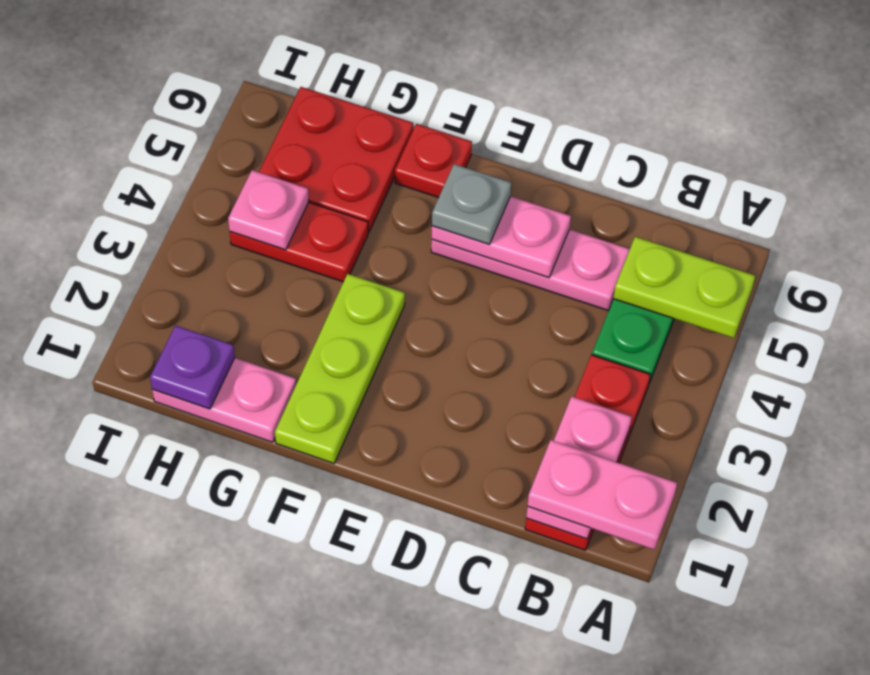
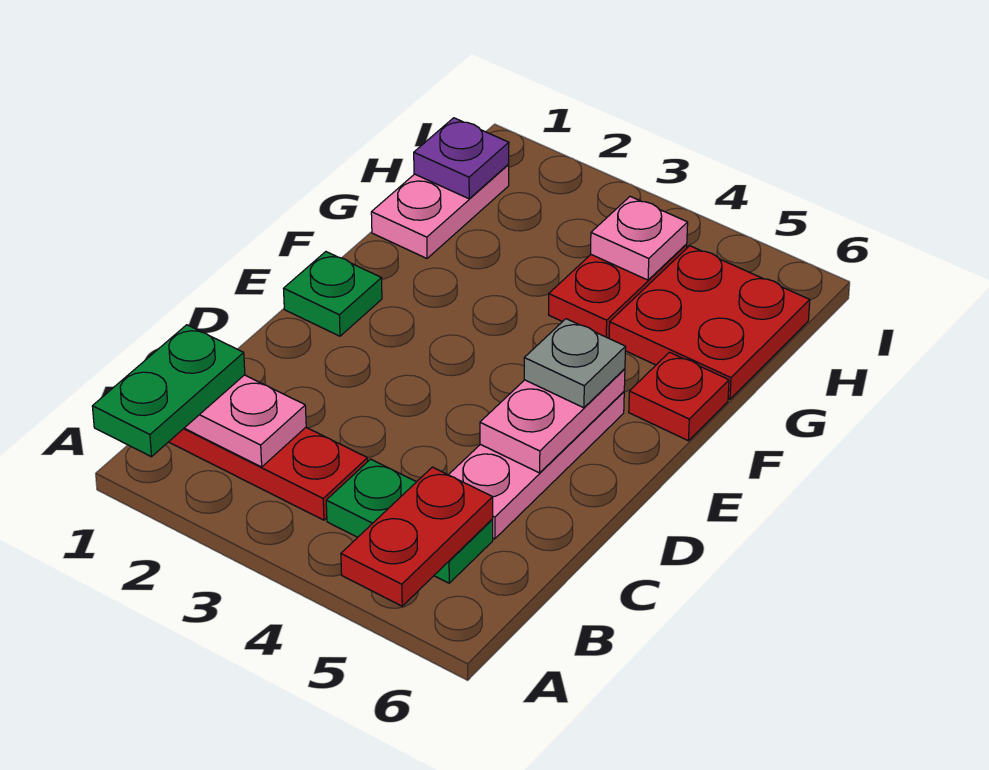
pink plate A1:B1 level 3 -> green plate A1:B1 level 3
lime plate A5:B5 level 2 -> red plate A5:B5 level 2
none -> green plate E1 level 1
lime plate F1:F3 level 1 -> none

